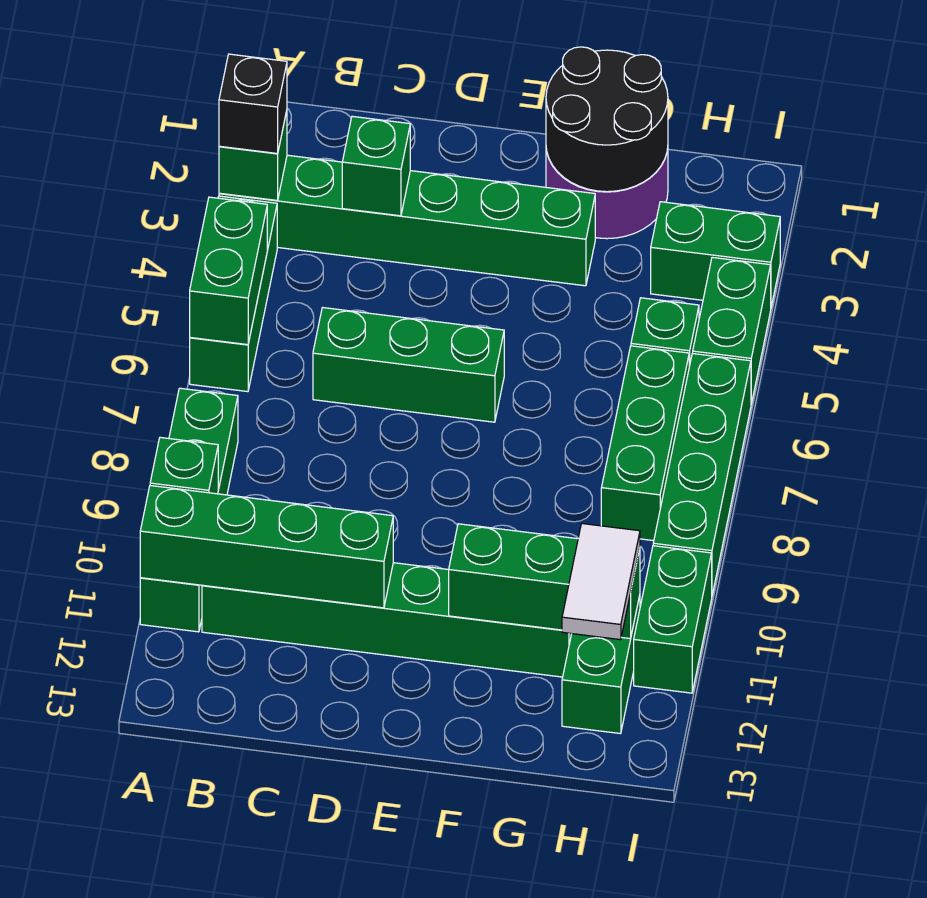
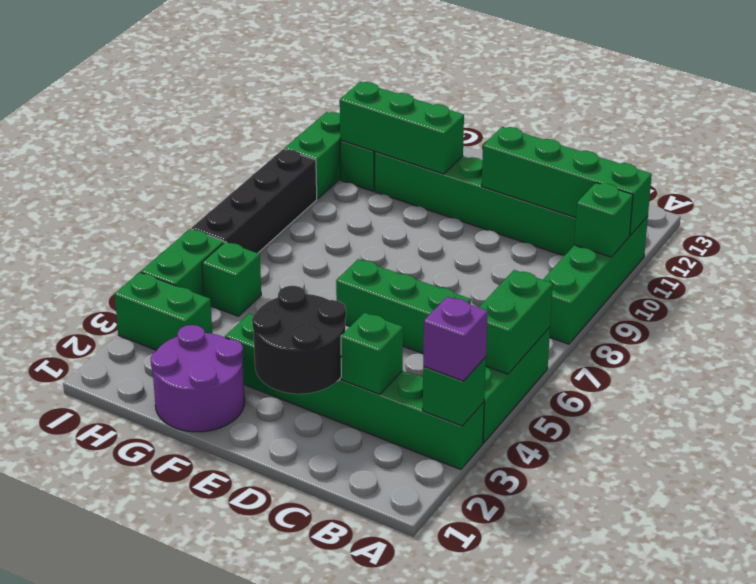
black brick A3 level 3 -> purple brick A3 level 3
black round brick F1:G2 level 2 -> black round brick D2:E3 level 2
green brick H6:H8 level 1 -> none
white tile H11:H12 level 3 -> none
green brick I6:I9 level 1 -> black brick I6:I9 level 1

